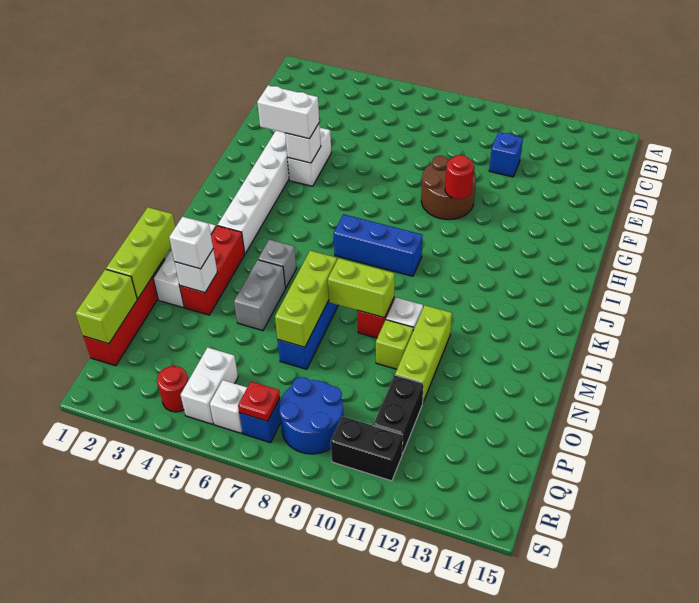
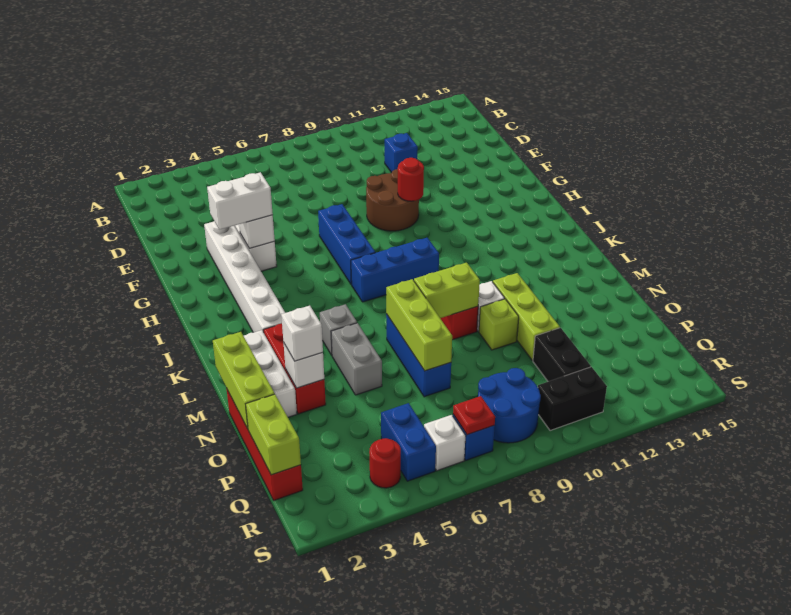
none -> blue brick G7:I7 level 1
white brick Q5:R5 level 1 -> blue brick Q5:R5 level 1

